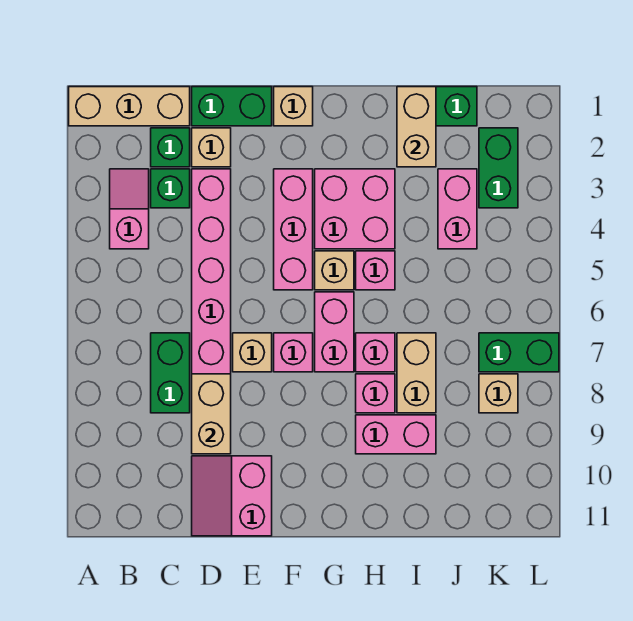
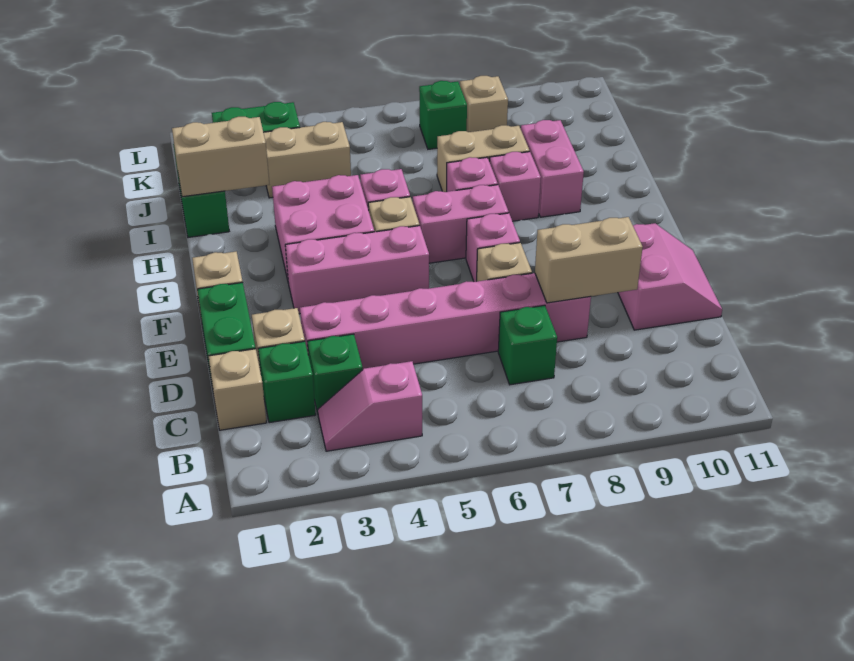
tan brick A1:C1 level 1 -> tan brick C1 level 1
green brick C7:C8 level 1 -> green brick C7 level 1
pink slope D10:E11 level 1 top E -> pink slope D10:E11 level 1 top 10
pink brick J3:J4 level 1 -> tan brick J3:J4 level 1
green brick K7:L7 level 1 -> green brick K7 level 1

